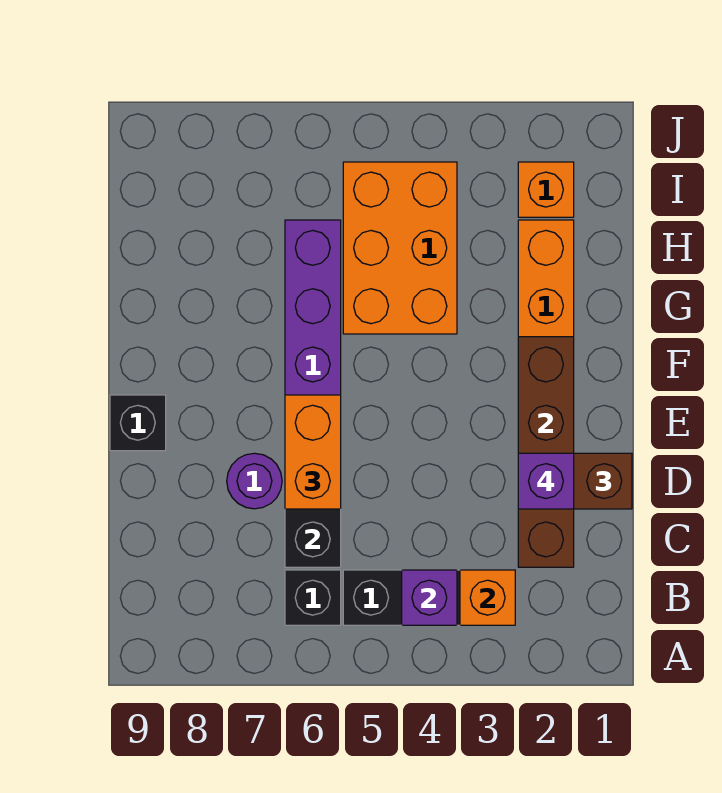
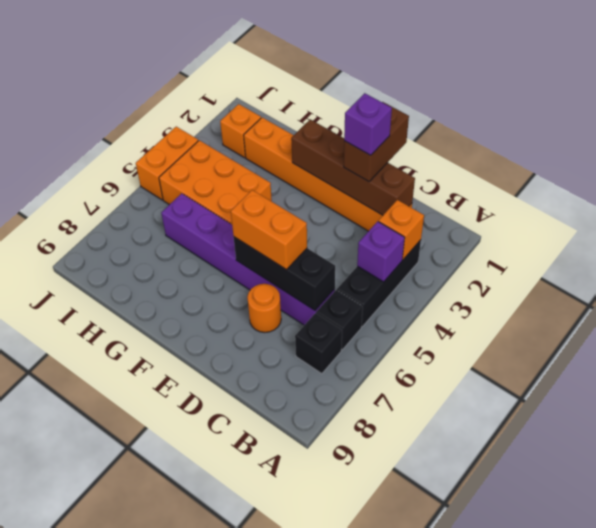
purple round brick D7 level 1 -> orange round brick D7 level 1
black brick E9 level 1 -> black brick B7 level 1
none -> orange brick J4:J5 level 1

